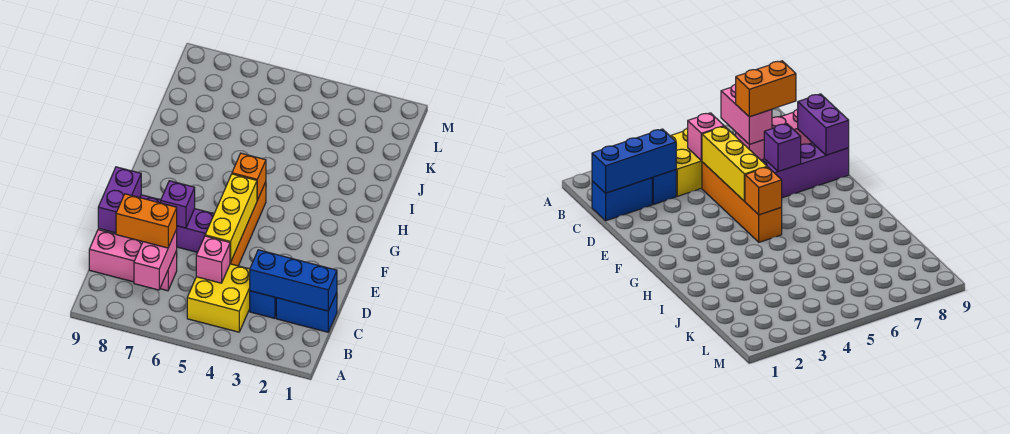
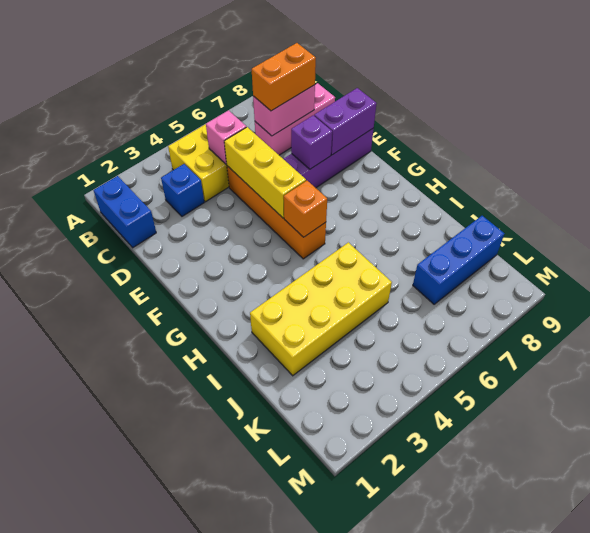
pink brick B7:C7 level 2 -> pink brick C7:C8 level 2
blue brick C1:C2 level 1 -> blue brick B1:C1 level 1
blue brick C1:C3 level 2 -> blue brick K7:K9 level 1
purple brick D9:E9 level 2 -> purple brick E8:E9 level 2
none -> yellow brick I2:J5 level 1

